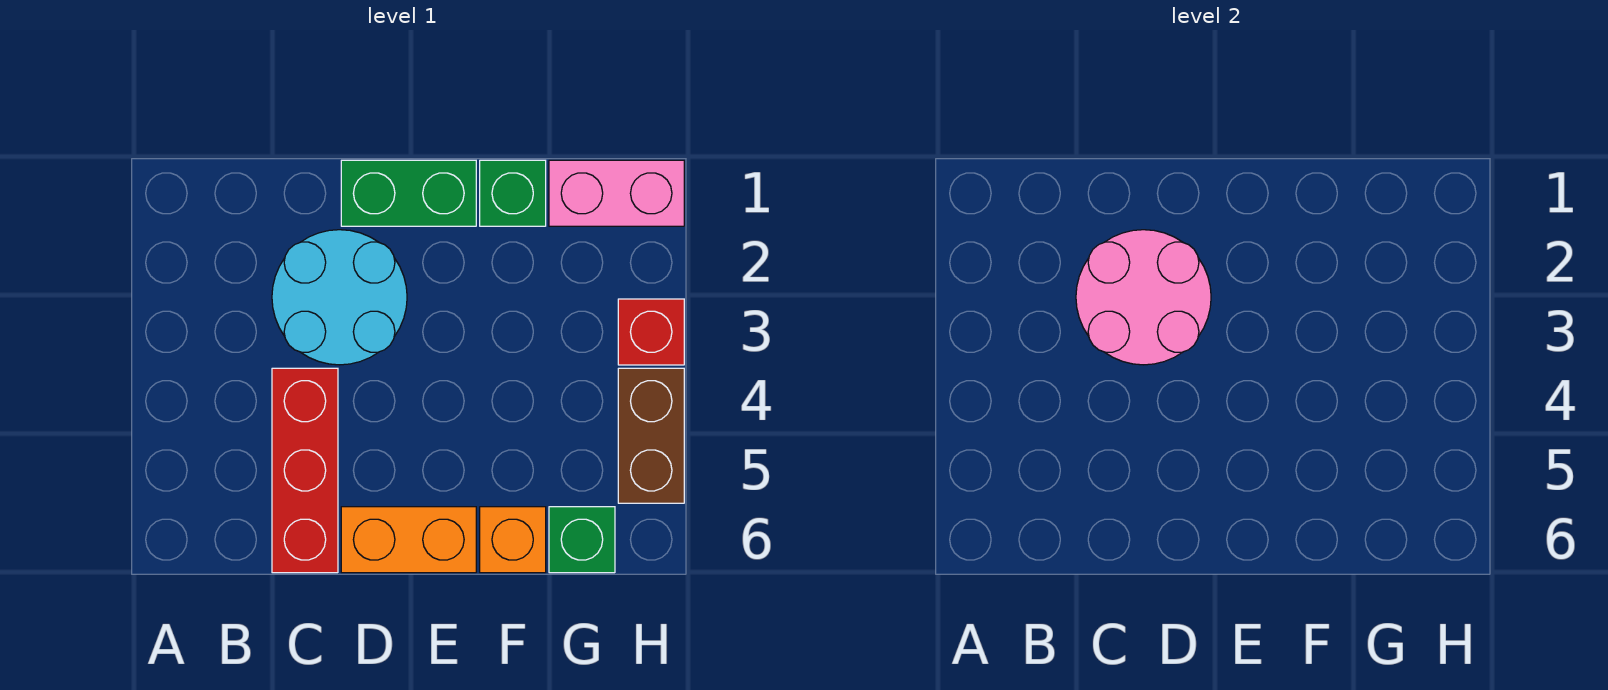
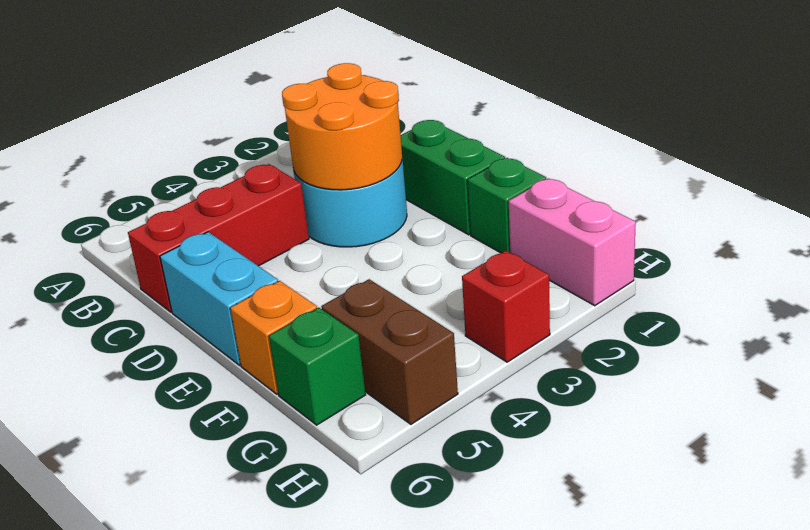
pink round brick C2:D3 level 2 -> orange round brick C2:D3 level 2
orange brick D6:E6 level 1 -> cyan brick D6:E6 level 1
brown brick H4:H5 level 1 -> brown brick G5:H5 level 1

